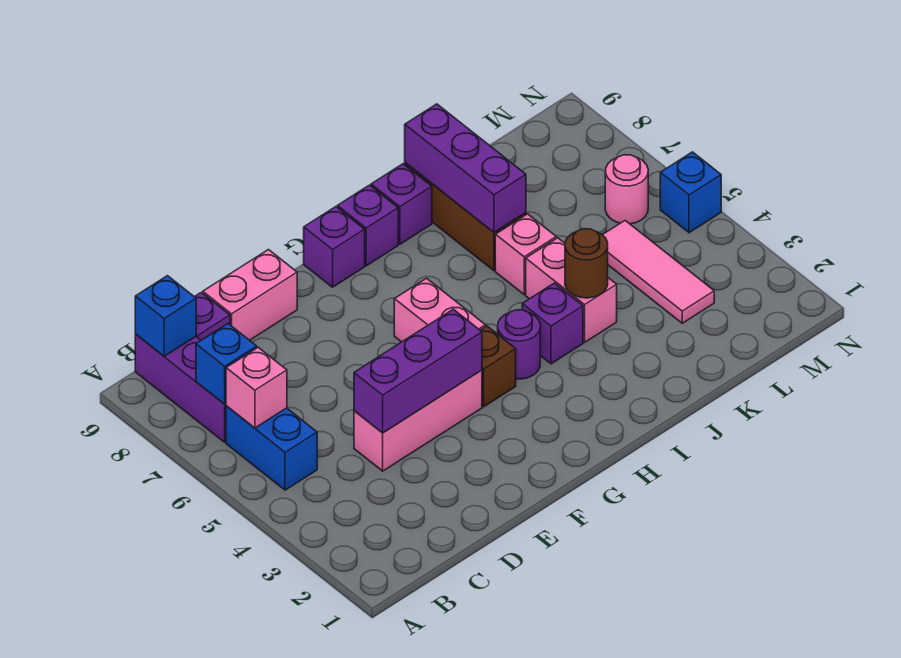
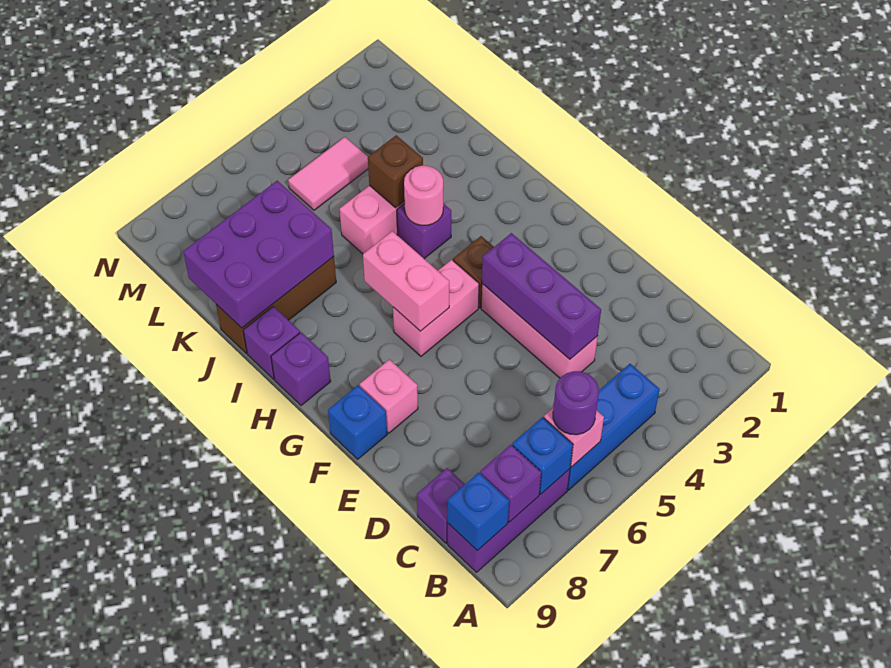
blue brick B5:B6 level 1 -> blue brick B4:B6 level 1
pink brick D9:E9 level 1 -> pink brick G6:H6 level 2
purple brick G9 level 1 -> purple brick B8 level 2
purple round brick H4 level 1 -> purple round brick B6 level 3
brown round brick J4 level 2 -> brown brick J4 level 2
pink brick J6 level 1 -> pink brick F8 level 1
purple brick J7:J9 level 2 -> purple brick J7:K9 level 2
pink tile L3:L5 level 1 -> pink tile L4:L5 level 1
pink round brick M6 level 1 -> pink round brick I4 level 2
blue brick N5 level 1 -> blue brick F9 level 1

